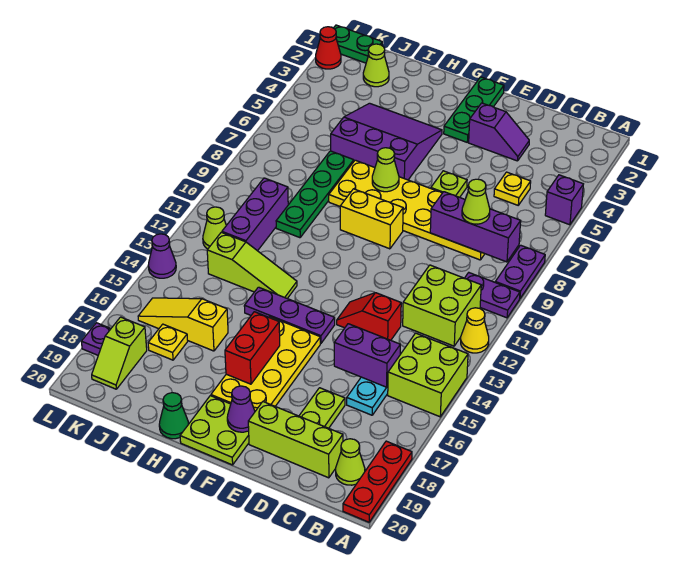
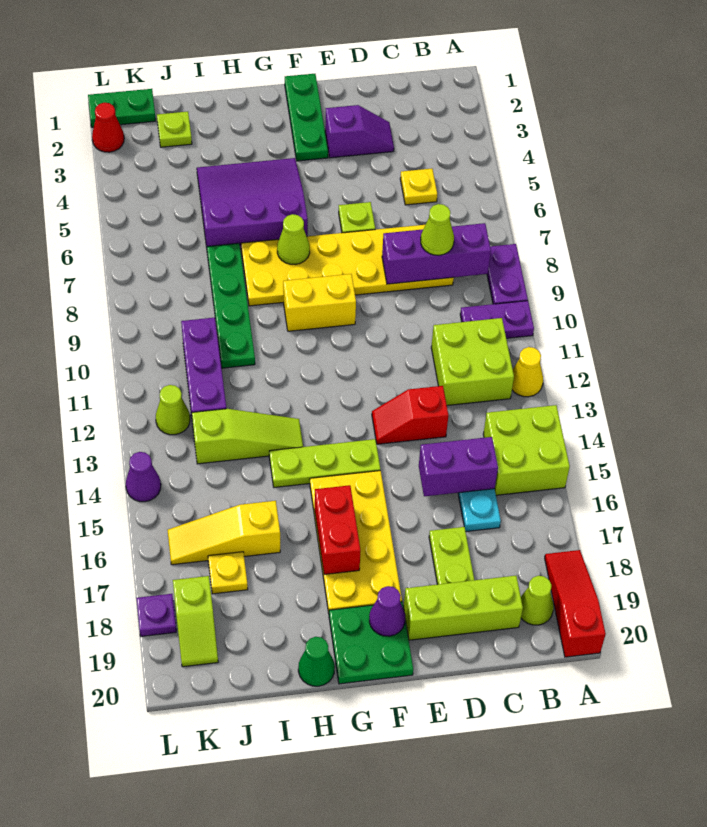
purple brick A5 level 1 -> none
red plate A18:A20 level 1 -> red slope A18:A20 level 1 top 20
purple plate F14:H14 level 1 -> lime plate F14:H14 level 1
lime plate F19:G20 level 1 -> green plate F19:G20 level 1
lime cone J2 level 1 -> lime plate J2 level 1

